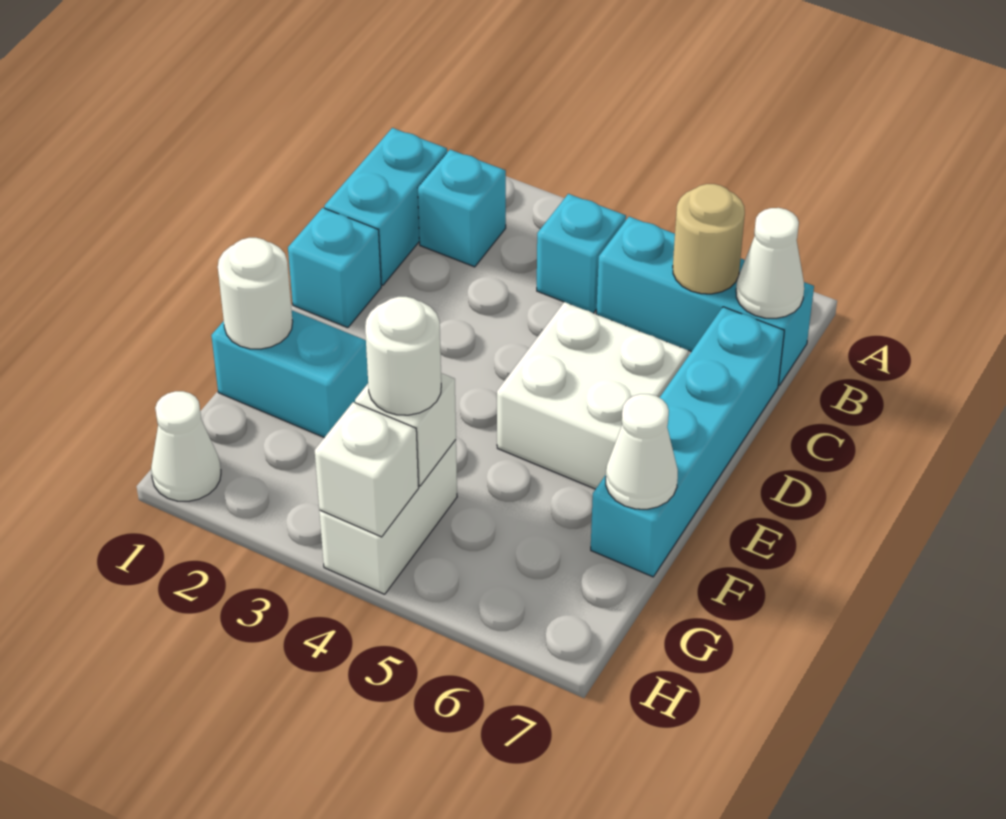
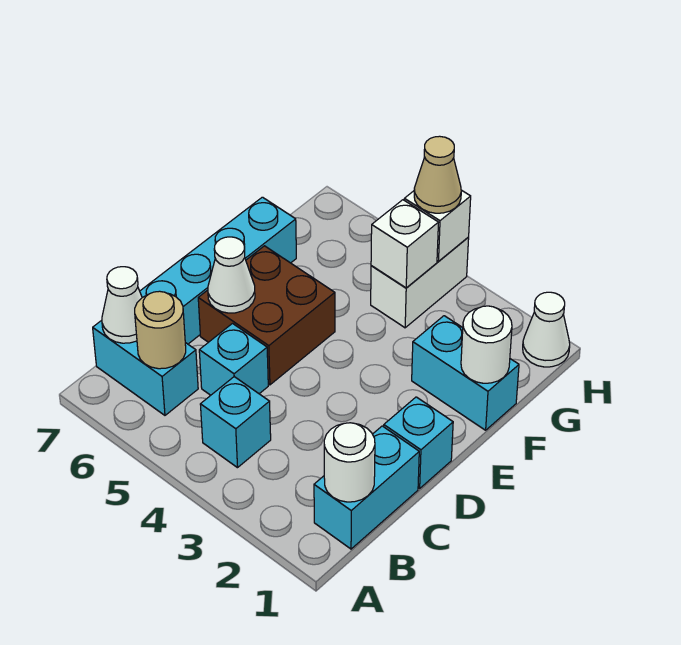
cyan brick B2 level 1 -> cyan brick C5 level 1
cyan brick B5:B7 level 1 -> cyan brick B6:B7 level 1
white brick D5:E6 level 1 -> brown brick D5:E6 level 1
white cone F7 level 2 -> white cone D6 level 2
white round brick G4 level 3 -> white round brick B1 level 2
none -> tan cone H4 level 3

